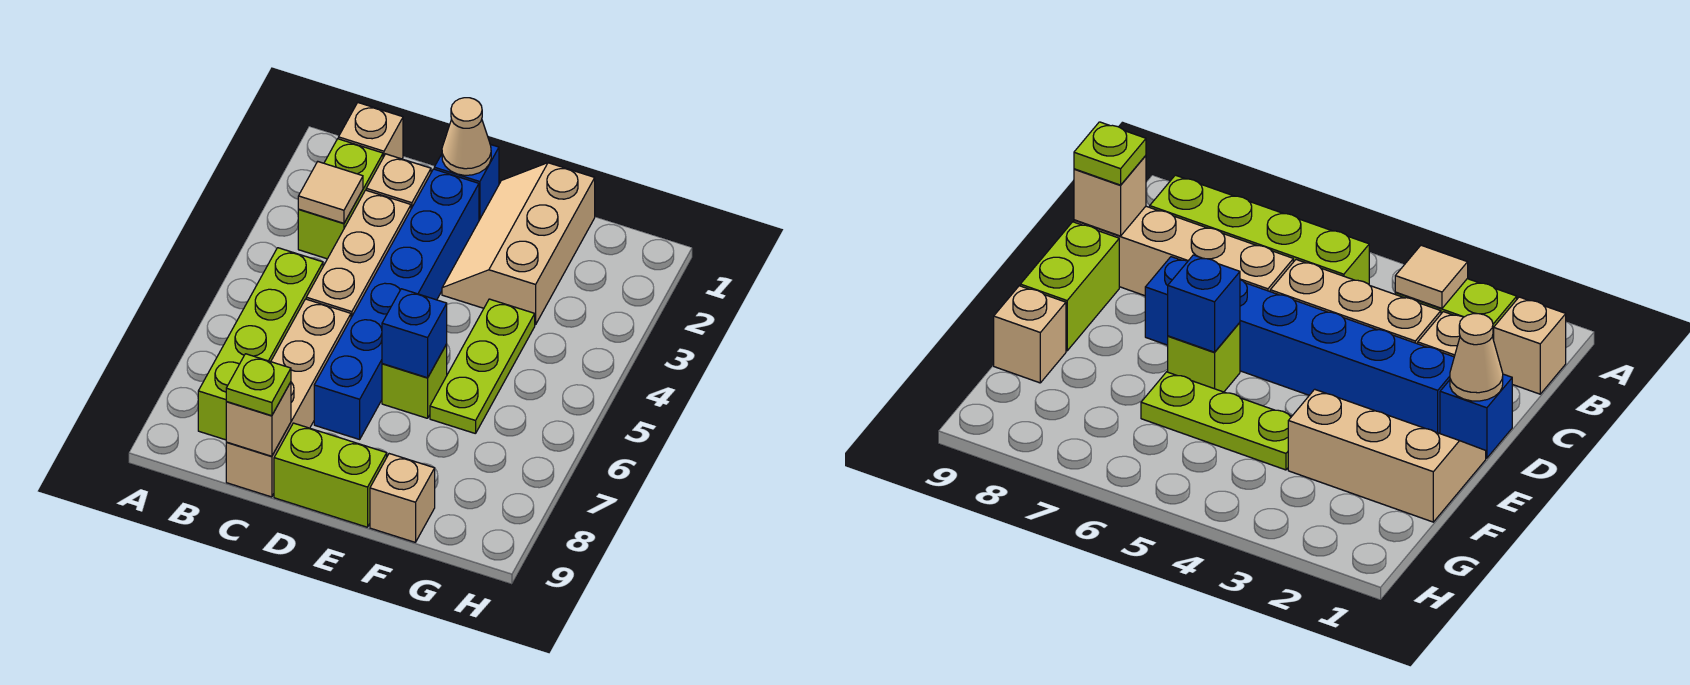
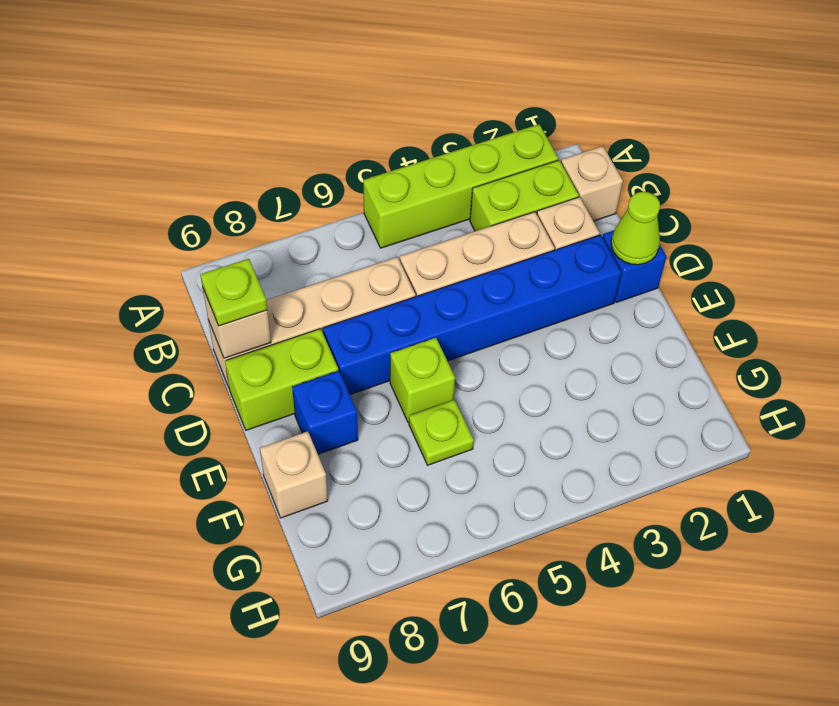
tan tile B3 level 2 -> none
lime brick B5:B8 level 1 -> lime brick A2:A5 level 1
tan cone D1 level 2 -> lime cone D1 level 2
lime brick D9:E9 level 1 -> lime brick D8:D9 level 1
tan slope E1:F3 level 1 top F -> none
blue brick E6 level 2 -> blue brick E8 level 1
lime plate F4:F6 level 1 -> lime plate F6 level 1

